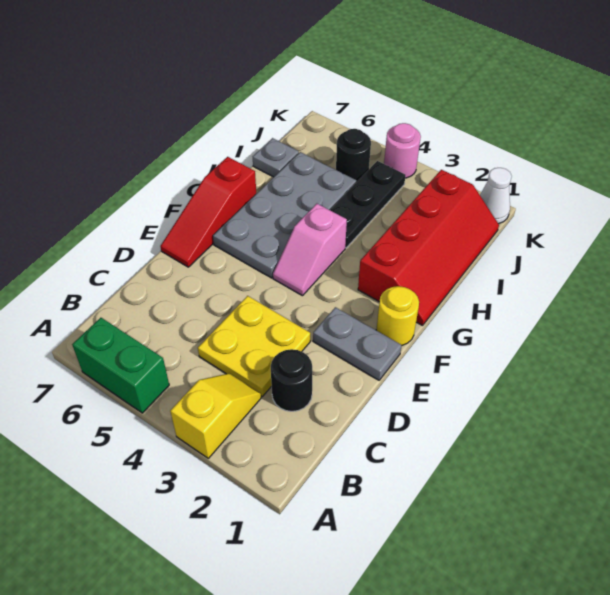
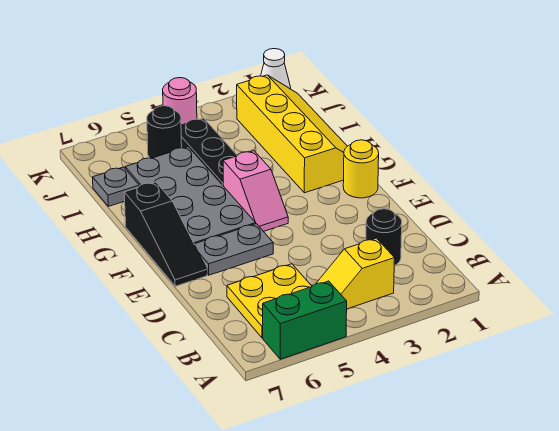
yellow slope A3:B3 level 1 top A -> yellow slope B3:B4 level 1 top 3
yellow plate C3:D4 level 1 -> yellow plate B5:C6 level 1
grey plate E1:E2 level 1 -> grey plate E5:E6 level 1
red slope E7:G7 level 1 top G -> black slope E7:G7 level 1 top G
red slope G1:J2 level 1 top 2 -> yellow slope G1:J2 level 1 top 2

